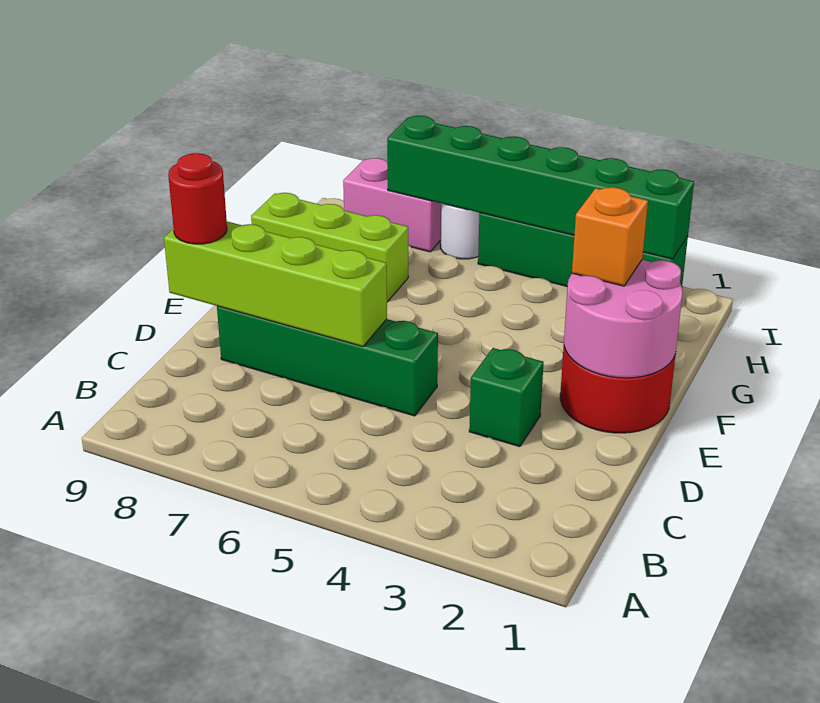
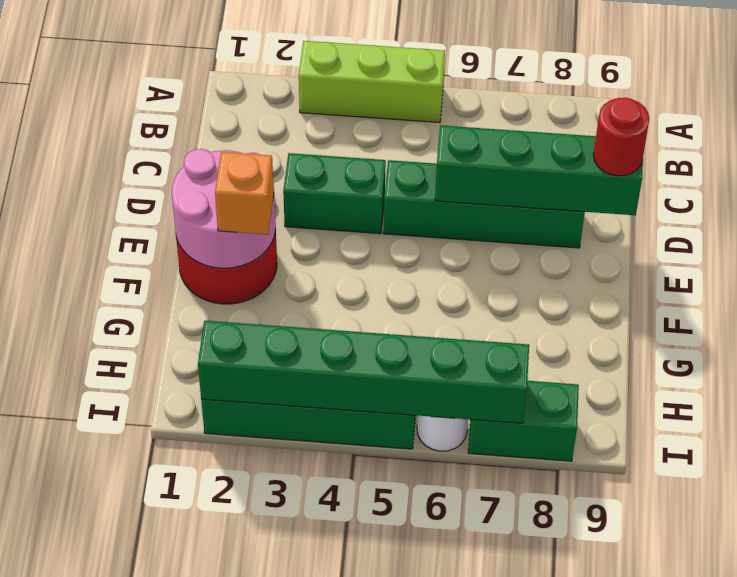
green brick D3 level 1 -> green brick D3:D4 level 1
lime brick D6:D9 level 2 -> green brick D6:D9 level 2
lime brick G7:G9 level 1 -> lime brick A3:A5 level 1
pink brick I7:I8 level 1 -> green brick I7:I8 level 1

